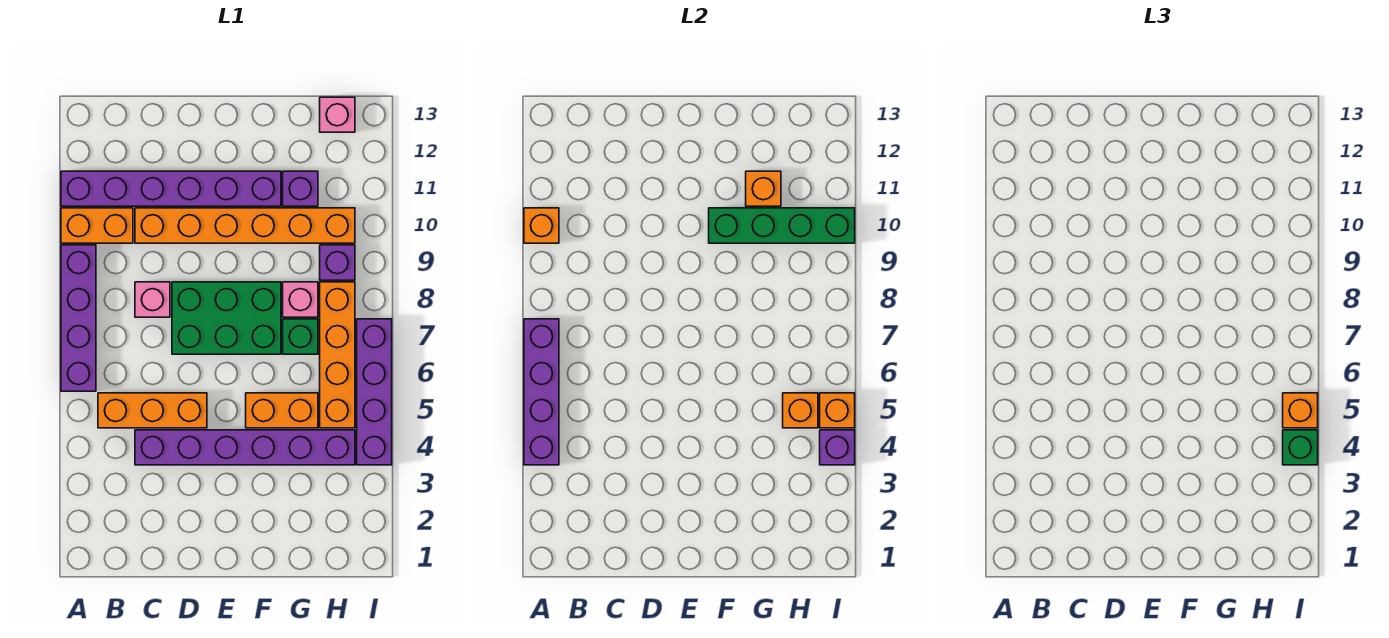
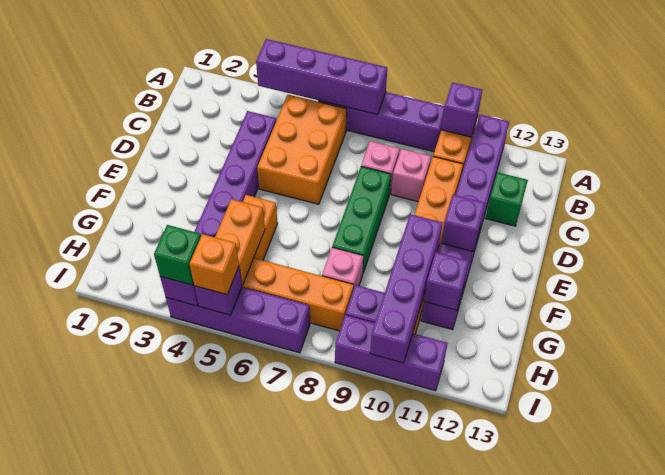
orange brick A10 level 2 -> purple brick A10 level 2
orange brick B5:D5 level 1 -> orange brick B5:D6 level 1
green brick D7:F8 level 1 -> green brick D8:F8 level 1
none -> purple brick E11 level 2
green brick F10:I10 level 2 -> purple brick F10:I10 level 2
green brick G7 level 1 -> green brick C12 level 1
orange brick G11 level 2 -> purple brick G11 level 2
orange brick H5 level 2 -> orange brick G5:H5 level 2
pink brick H13 level 1 -> pink brick C9 level 1
orange brick I5 level 2 -> purple brick I5 level 2
none -> purple brick I9:I11 level 1

